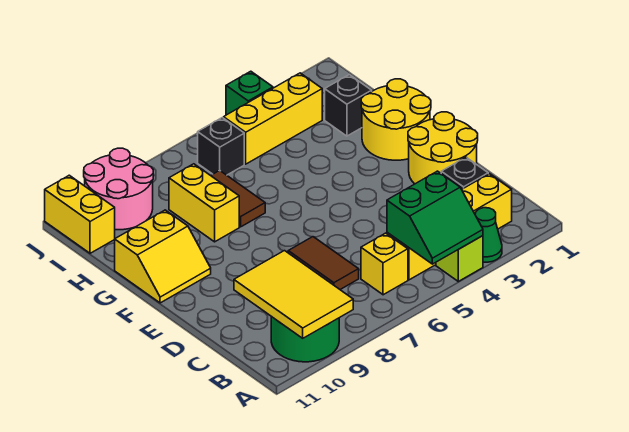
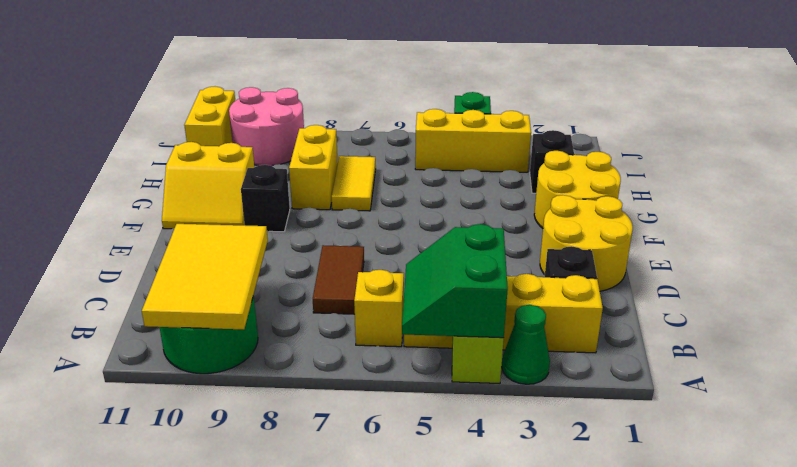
green slope A4:B5 level 2 top B -> green slope A4:B5 level 2 top 4
brown tile G7:H7 level 1 -> yellow tile G7:H7 level 1
black brick I6 level 1 -> black brick F9 level 1

